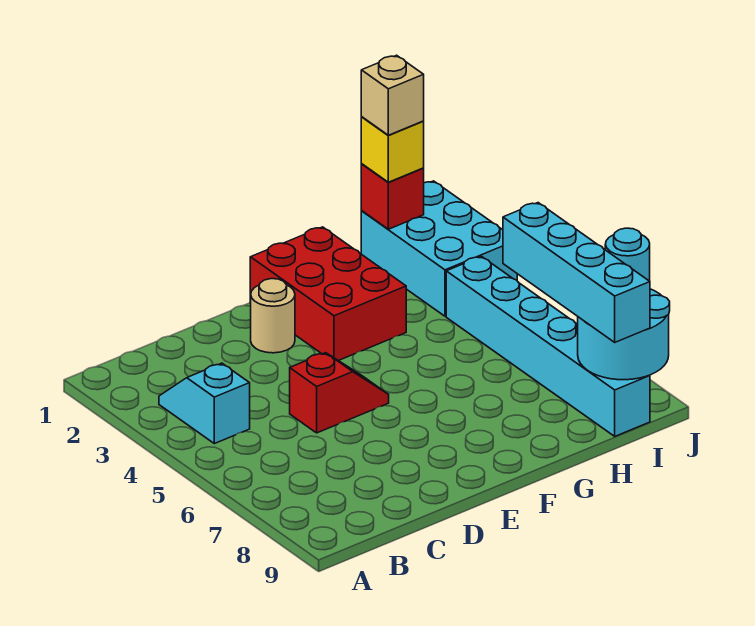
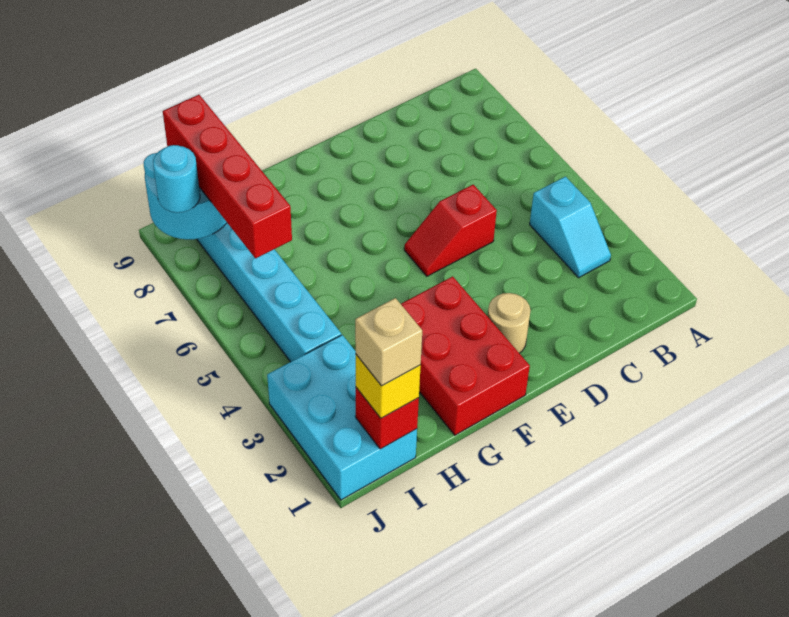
cyan brick I6:I9 level 3 -> red brick I6:I9 level 3

